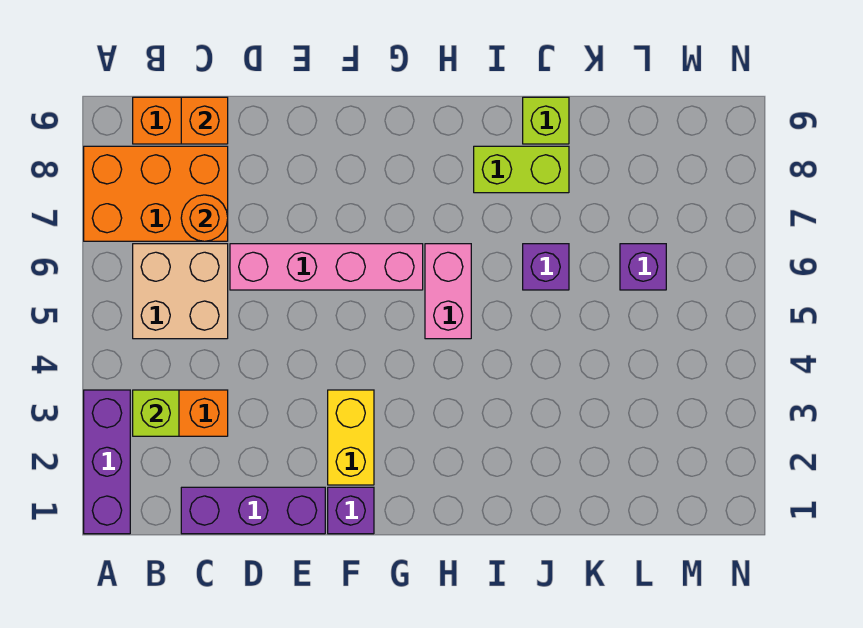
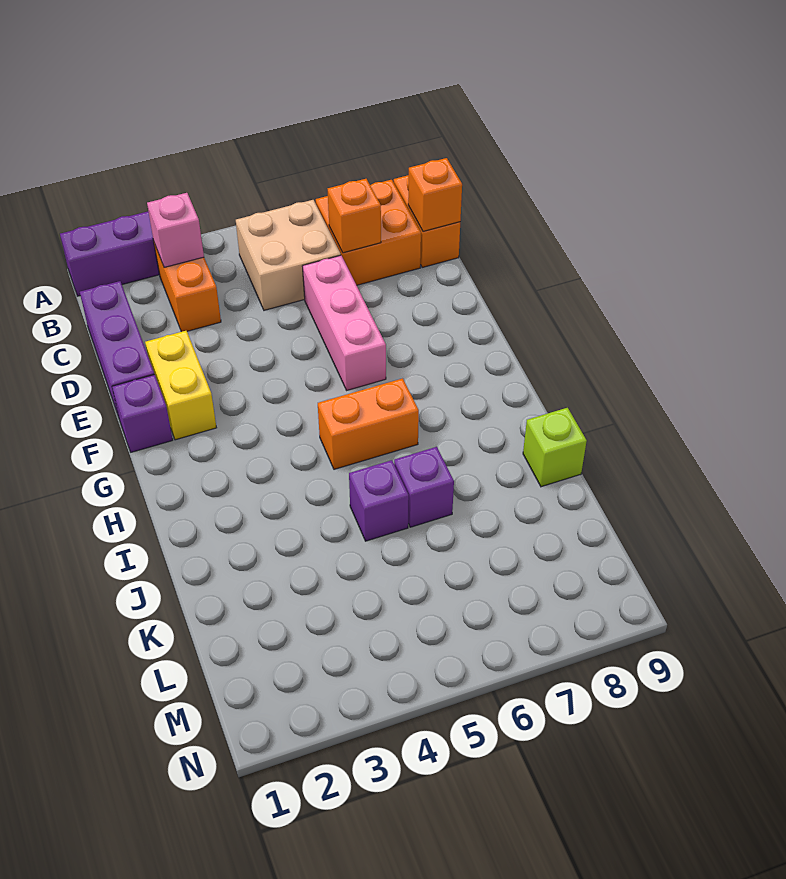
orange brick A7:C8 level 1 -> orange brick B7:C8 level 1
lime brick B3 level 2 -> pink brick B3 level 2
orange round brick C7 level 2 -> orange brick C7 level 2
pink brick D6:G6 level 1 -> pink brick D6:F6 level 1
yellow brick F2:F3 level 1 -> yellow brick E2:F2 level 1
pink brick H5:H6 level 1 -> orange brick H5:H6 level 1
lime brick I8:J8 level 1 -> none
purple brick L6 level 1 -> purple brick J5 level 1

